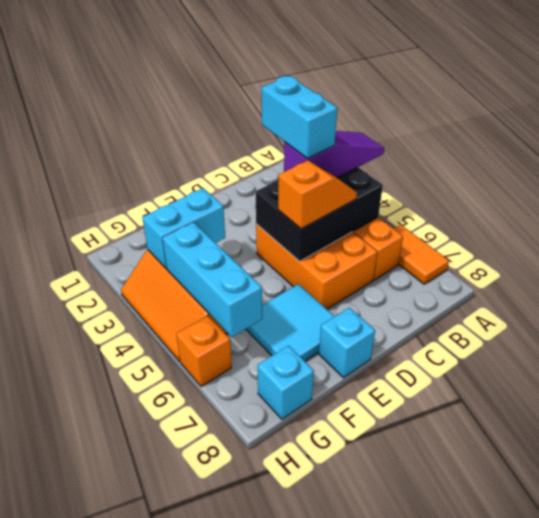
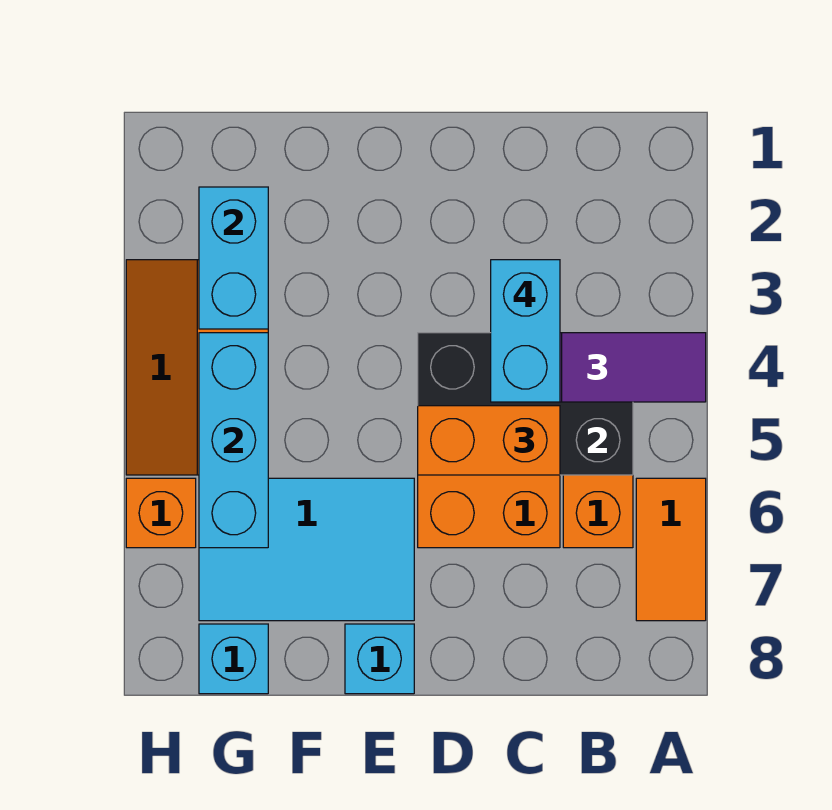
orange slope C5:D5 level 3 top D -> orange brick C5:D5 level 3
cyan tile E6:F7 level 1 -> cyan tile E6:G7 level 1
cyan brick F3:G3 level 2 -> cyan brick G2:G3 level 2

